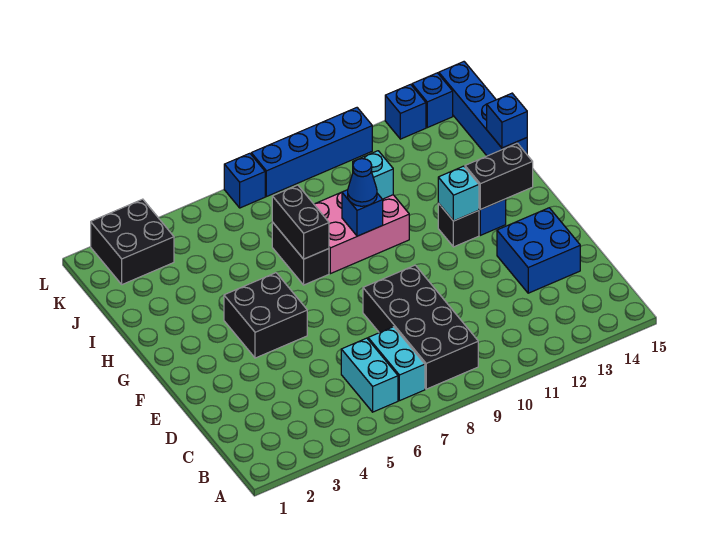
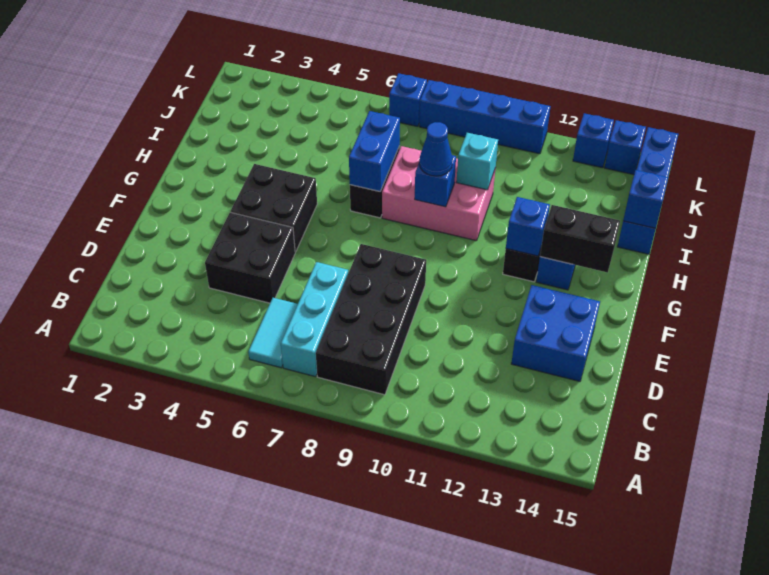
cyan brick B6:C6 level 1 -> cyan tile B6:C6 level 1
cyan brick B7:C7 level 1 -> cyan brick B7:D7 level 1
cyan brick G12 level 2 -> blue brick G12 level 2
black brick H7:I7 level 2 -> blue brick H7:I7 level 2
black brick K2:L3 level 1 -> black brick D4:E5 level 1

